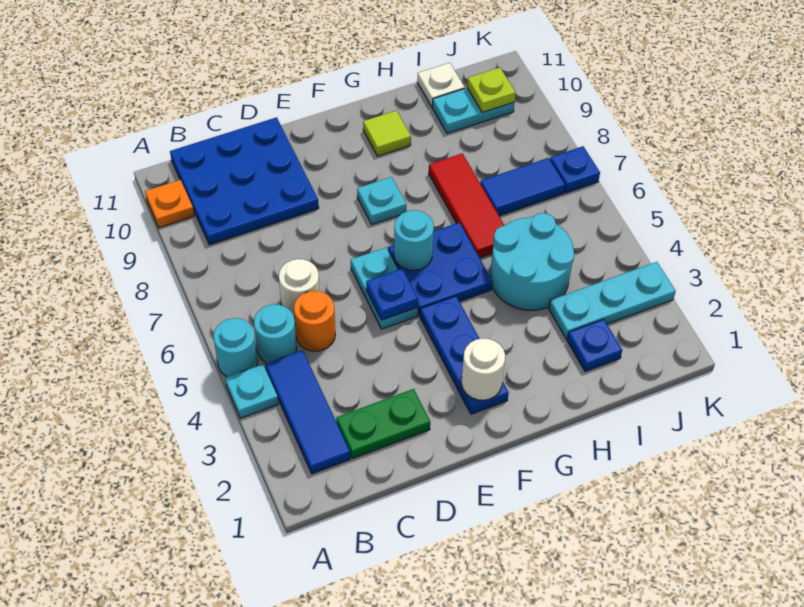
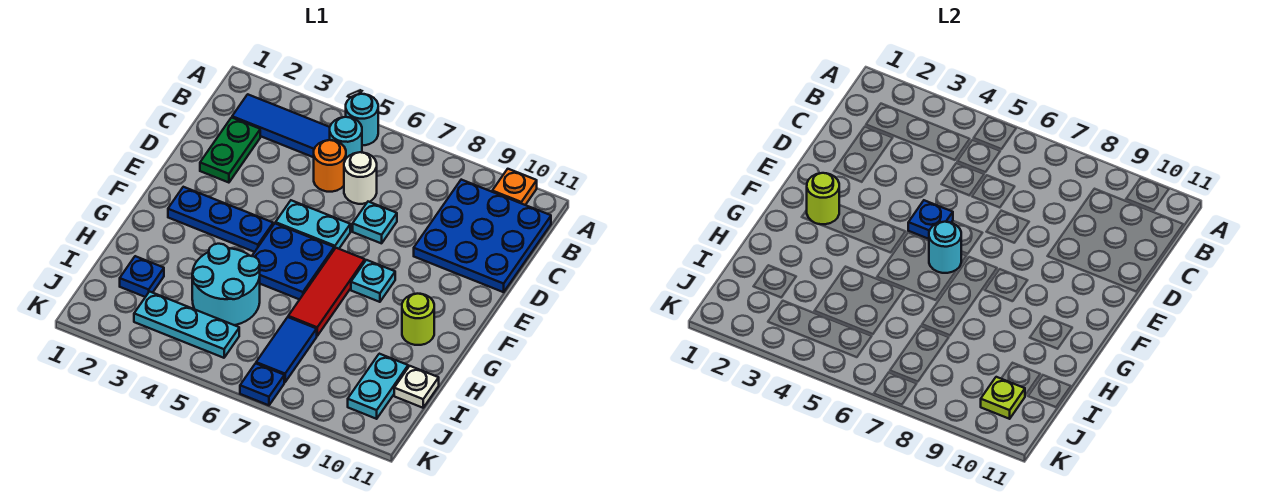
cyan plate A4 level 1 -> cyan plate D7 level 1
white round brick F2 level 2 -> lime round brick F2 level 2
lime tile G10 level 1 -> lime round brick G10 level 1
red tile H6:H8 level 1 -> red tile F7:H7 level 1
cyan plate I3:K3 level 1 -> cyan plate J3:J5 level 1

